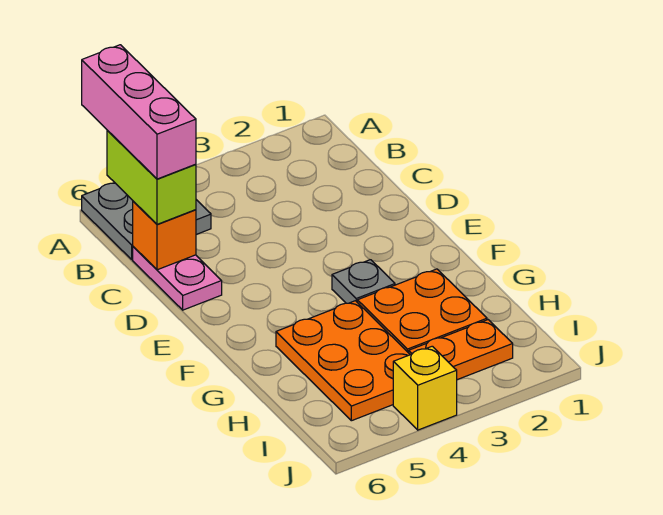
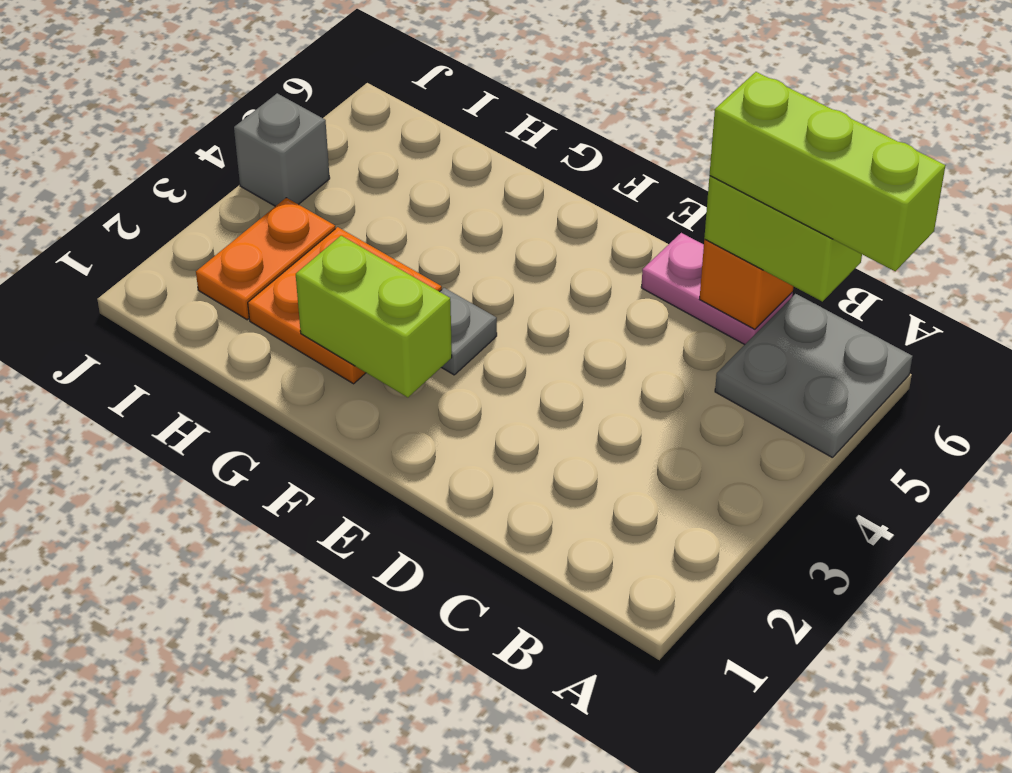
pink brick A6:C6 level 4 -> lime brick A6:C6 level 4
none -> lime brick F2:G2 level 2
orange plate G4:I5 level 1 -> none
yellow brick J4 level 1 -> grey brick J4 level 1

